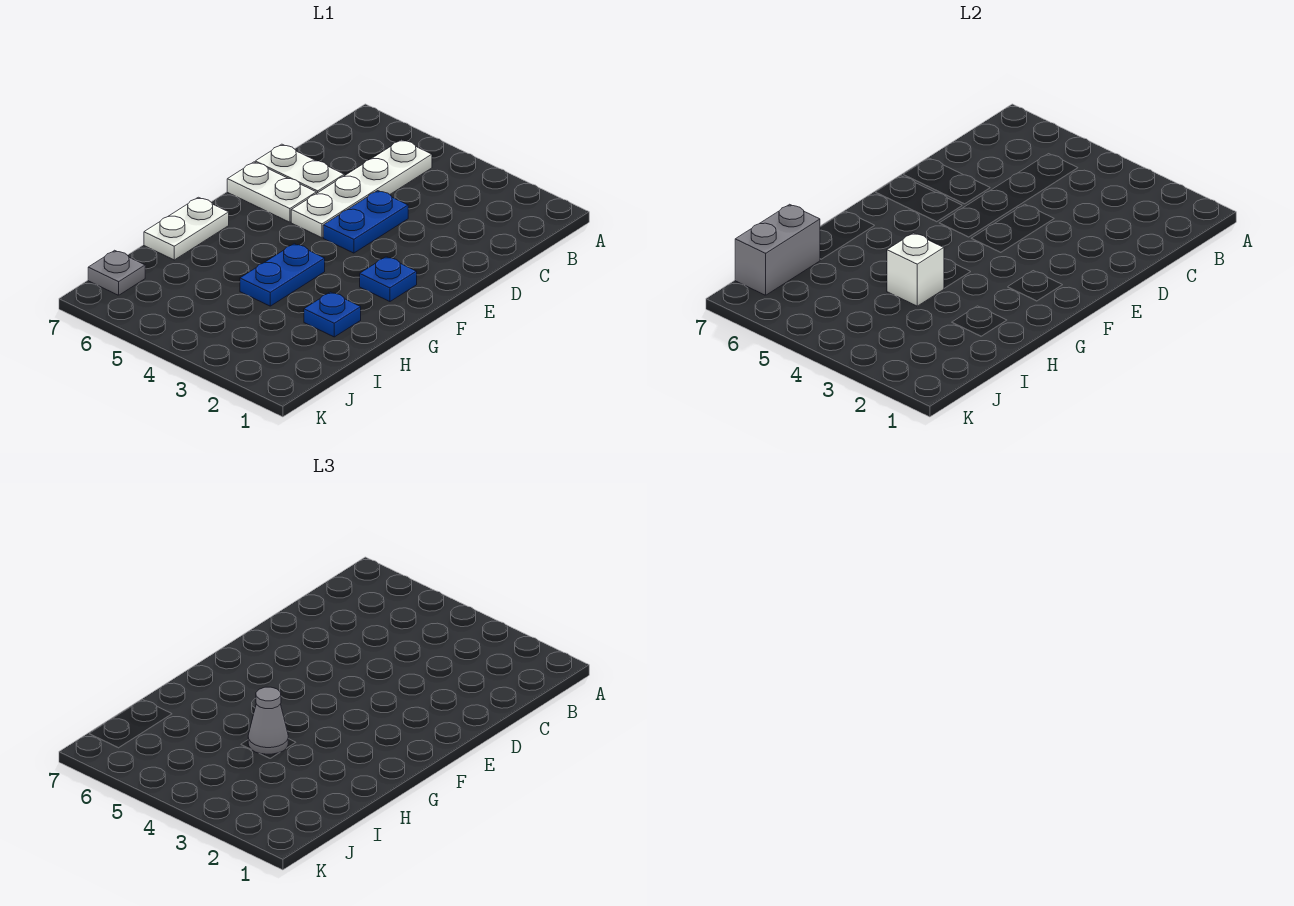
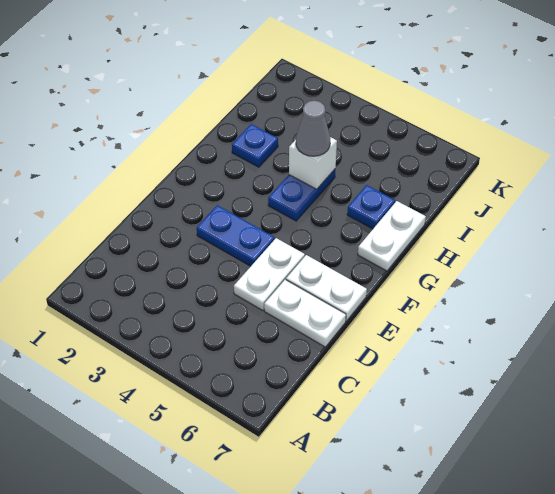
white plate B5:E5 level 1 -> white plate D5:E5 level 1
blue plate D4:E4 level 1 -> blue plate E3:E4 level 1
blue plate F2 level 1 -> blue plate H6 level 1
grey brick I7:J7 level 2 -> none
grey plate J7 level 1 -> none

